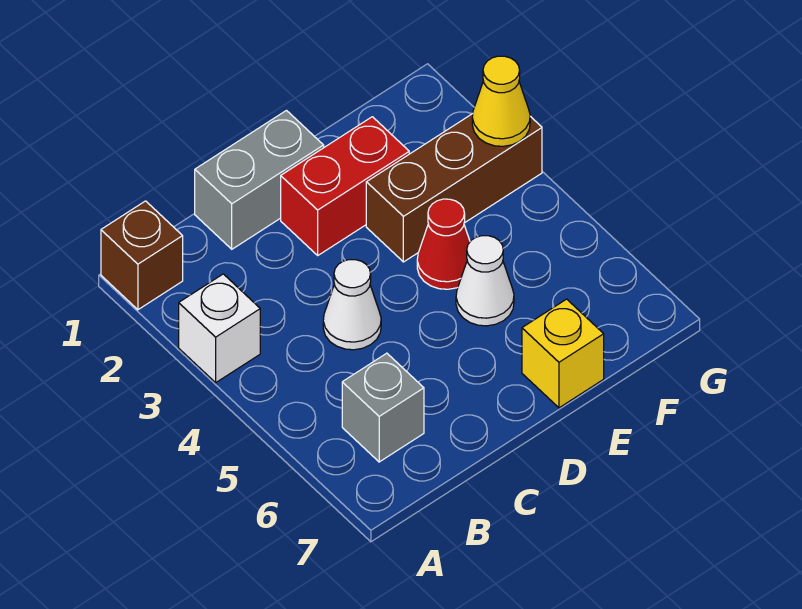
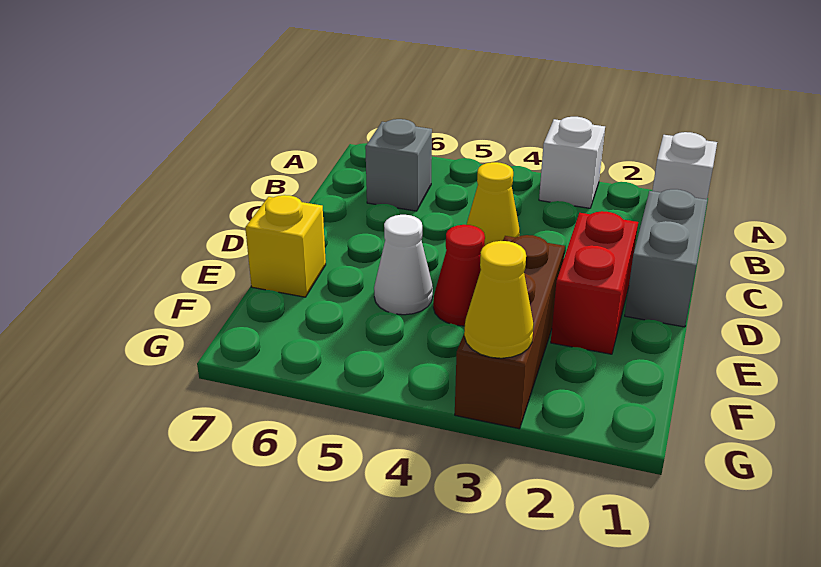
brown brick A1 level 1 -> white brick A1 level 1
white cone C4 level 1 -> yellow cone C4 level 1

